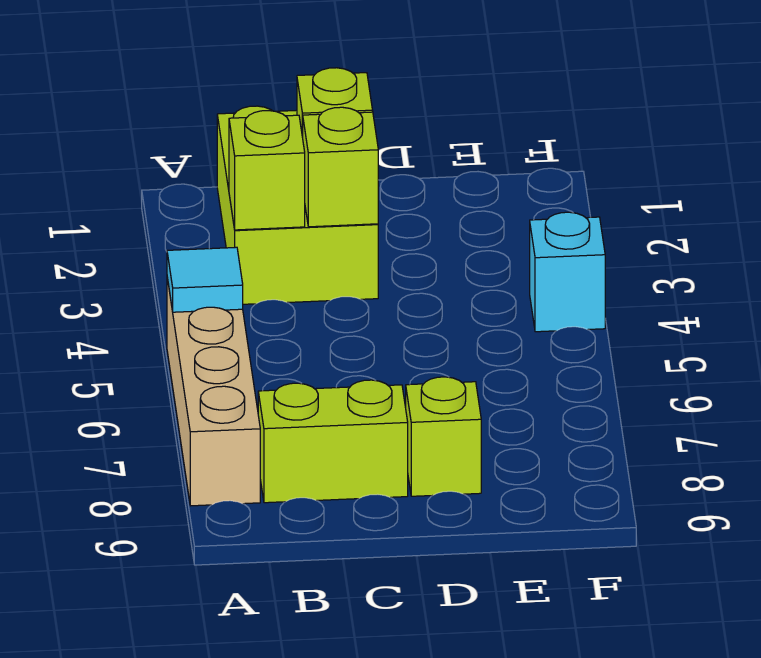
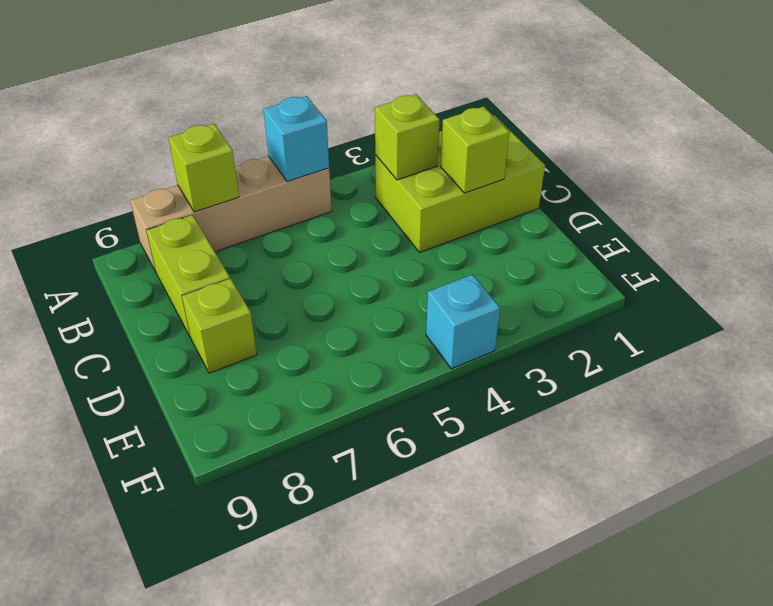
cyan tile A5 level 2 -> cyan brick A5 level 2
lime brick C3 level 2 -> lime brick A7 level 2

